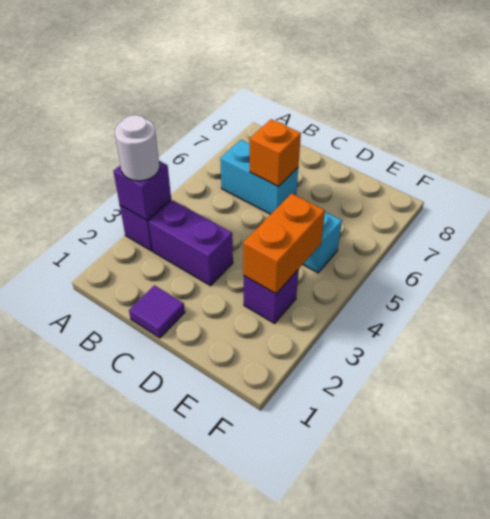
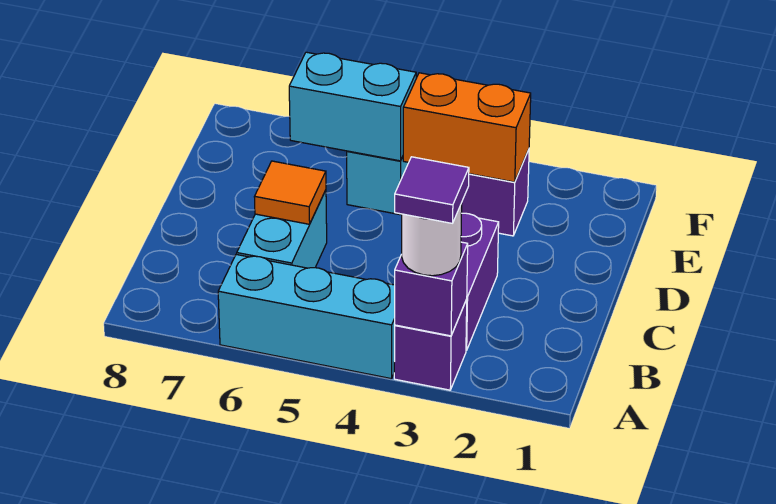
none -> cyan brick A4:A6 level 1
purple tile C1 level 1 -> purple tile A3 level 4
orange brick C6 level 2 -> orange tile C6 level 2
none -> cyan brick E5:E6 level 2

